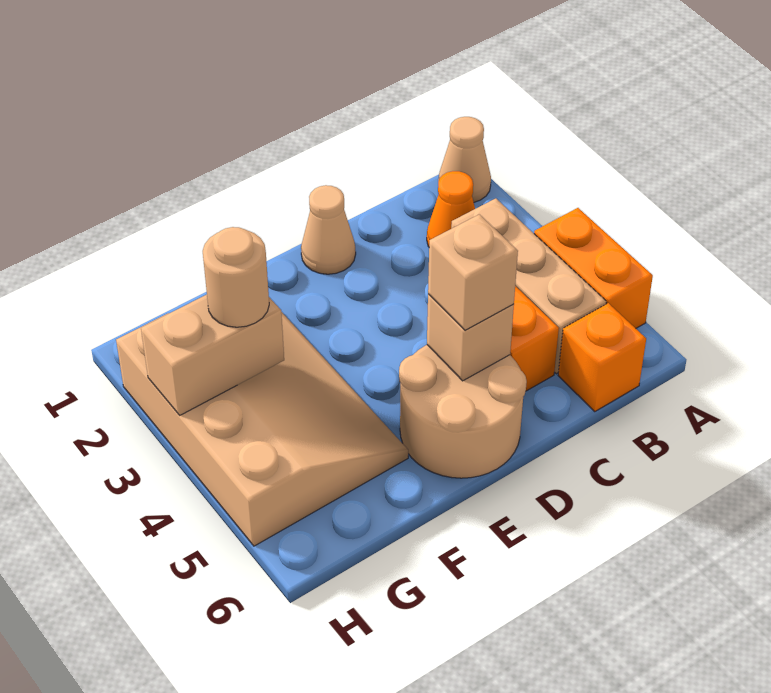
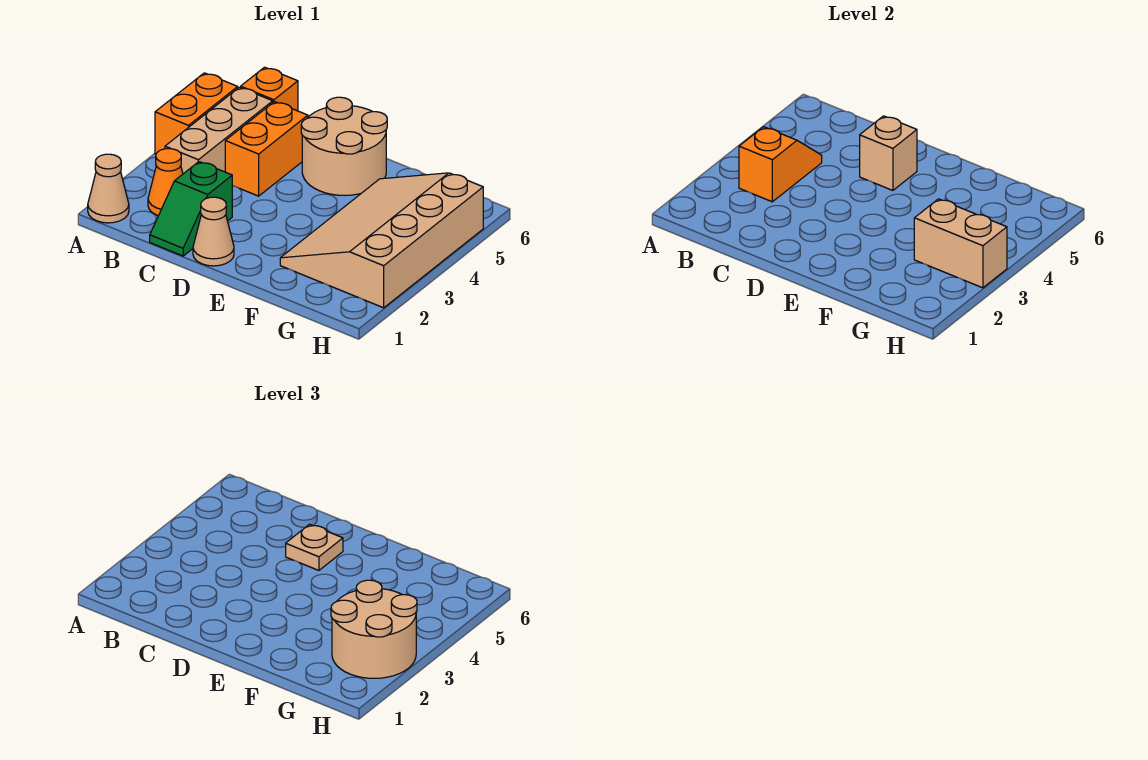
none -> orange slope B3:B4 level 2 top 3
none -> green slope C1:C2 level 1 top 2
tan brick D5 level 3 -> tan plate D5 level 3
tan round brick G3 level 3 -> tan round brick G2:H3 level 3

